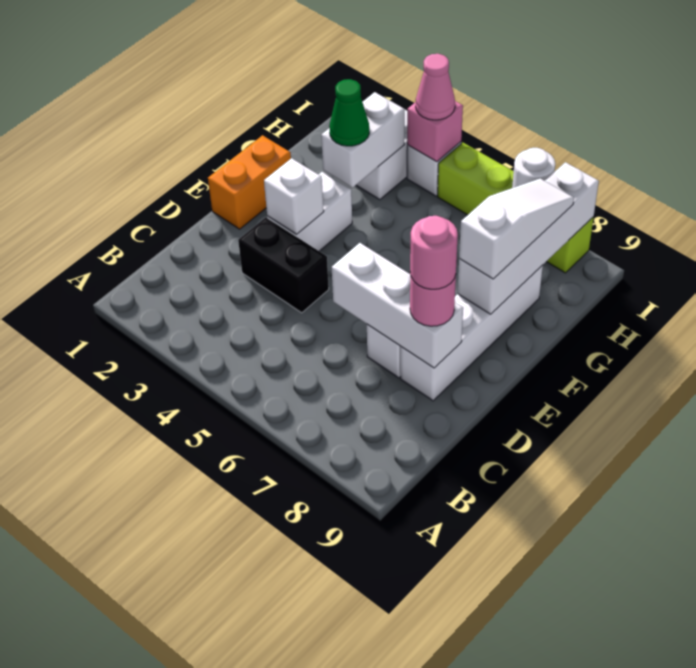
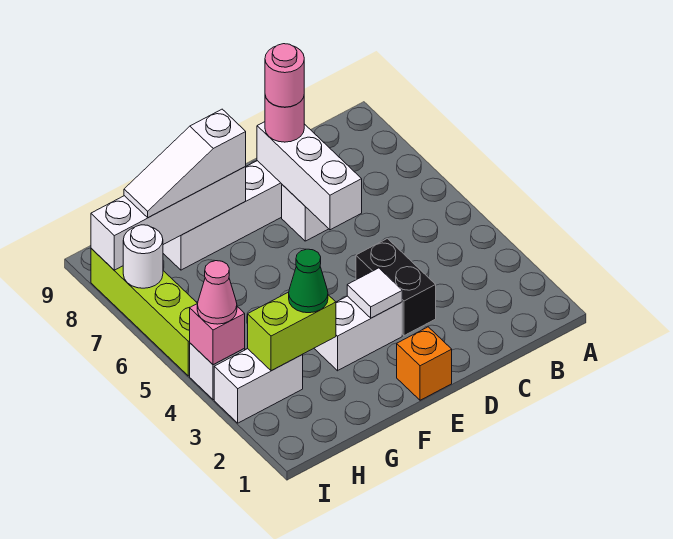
orange brick E1:F1 level 1 -> orange brick E1 level 1
white brick E3 level 2 -> white tile E3 level 2
white brick G3:H3 level 2 -> lime brick G3:H3 level 2

